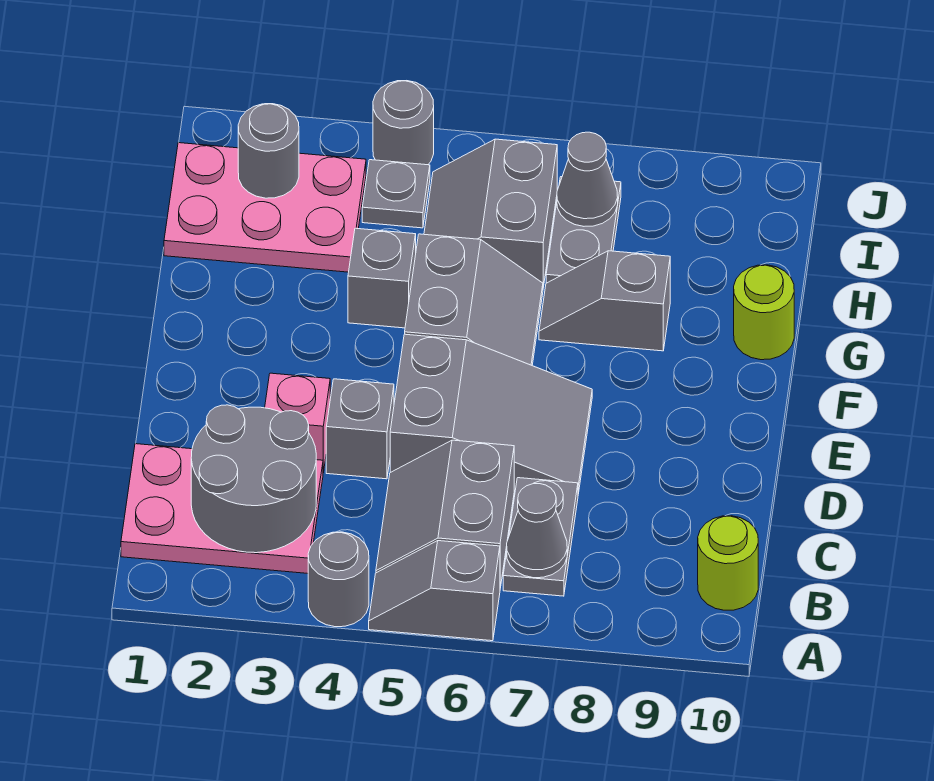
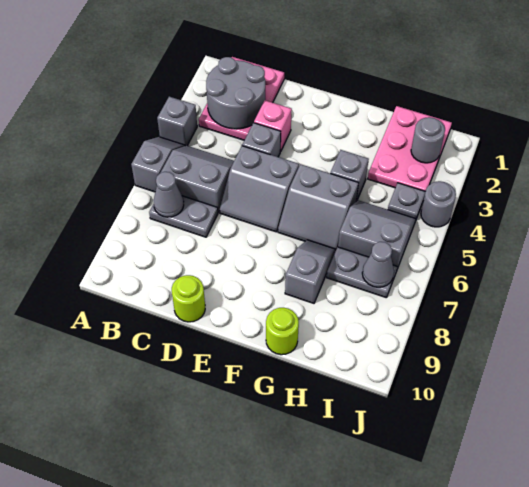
grey round brick A4 level 1 -> grey brick A4 level 1
lime round brick B10 level 1 -> lime round brick D10 level 1
grey slope D5:E7 level 1 top 5 -> grey slope D5:E6 level 1 top 5

